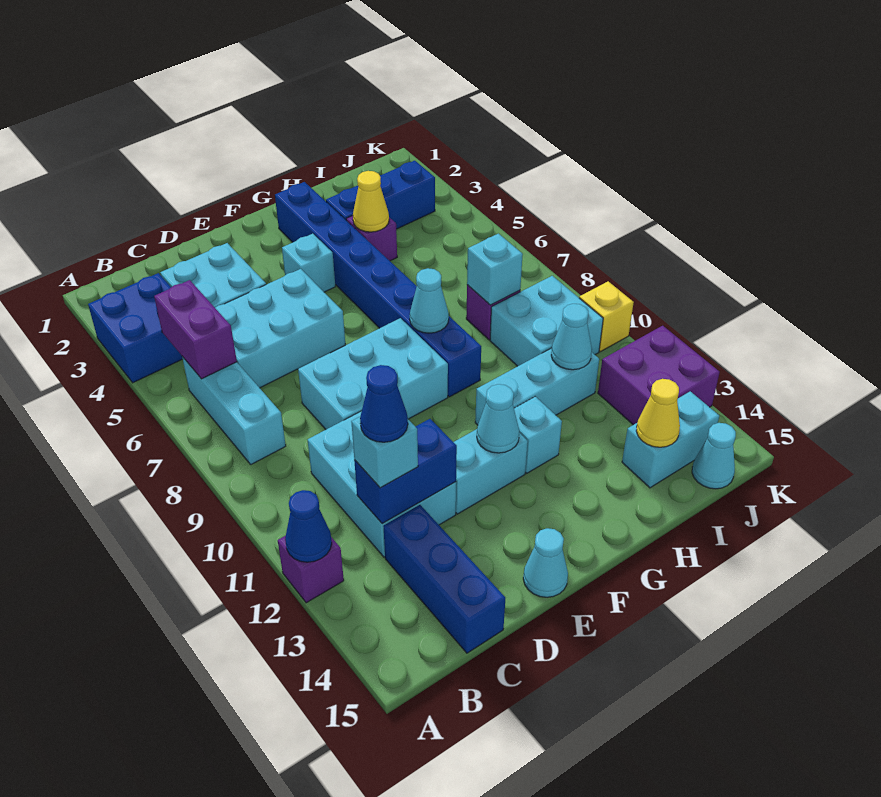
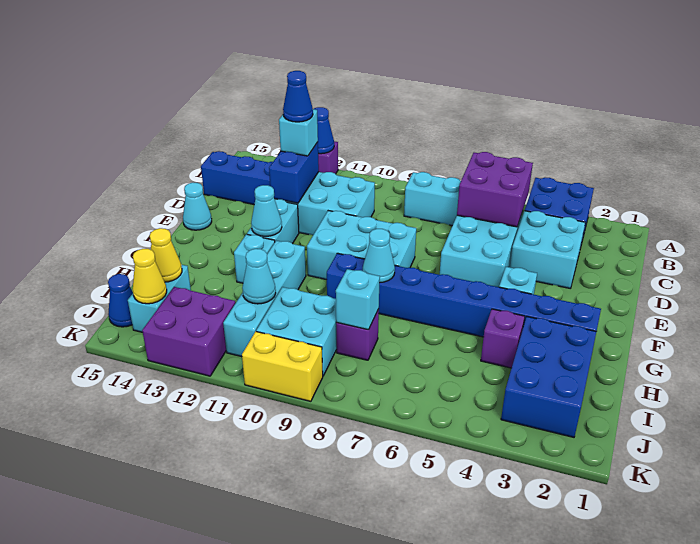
purple brick B5:B6 level 2 -> purple brick B5:C6 level 2
cyan brick D8:F9 level 1 -> cyan brick E8:F10 level 1
cyan brick G11:I11 level 1 -> cyan brick G11:J11 level 1
blue brick H3:J3 level 1 -> blue brick H2:J3 level 1
yellow cone H4 level 2 -> yellow cone J14 level 2
cyan cone J15 level 1 -> blue cone J15 level 1
yellow brick K10 level 1 -> yellow brick K9:K10 level 1

